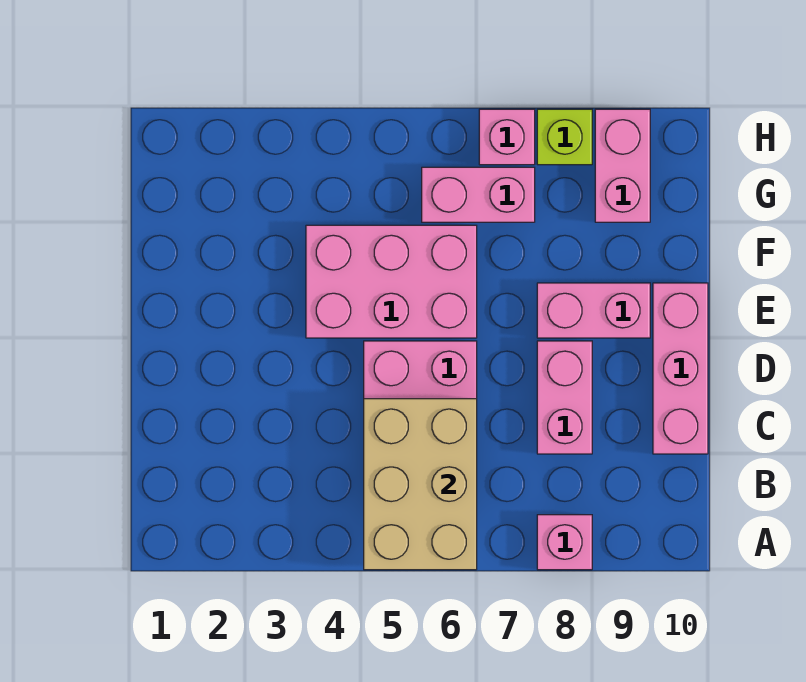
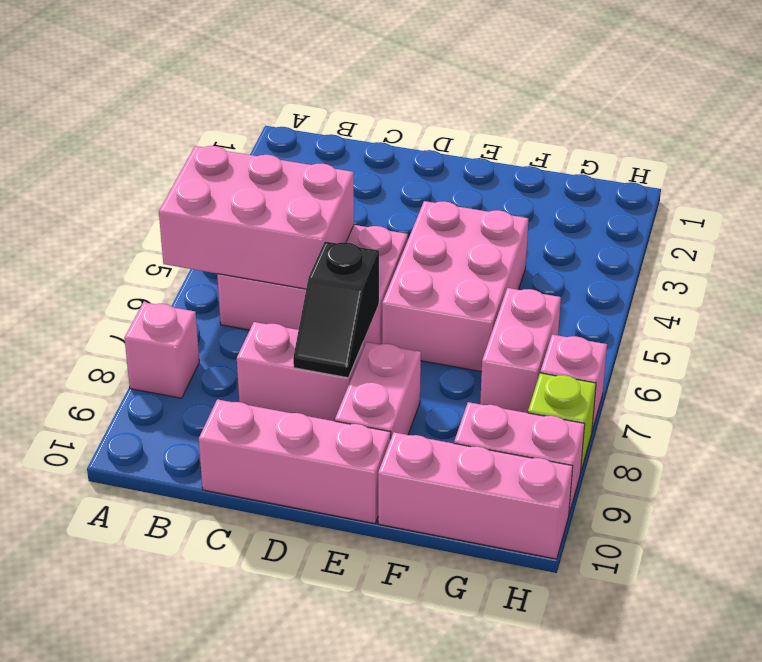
tan brick A5:C6 level 2 -> pink brick A5:C6 level 2
none -> black slope D7:D8 level 2 top 7
none -> pink brick F10:H10 level 1

